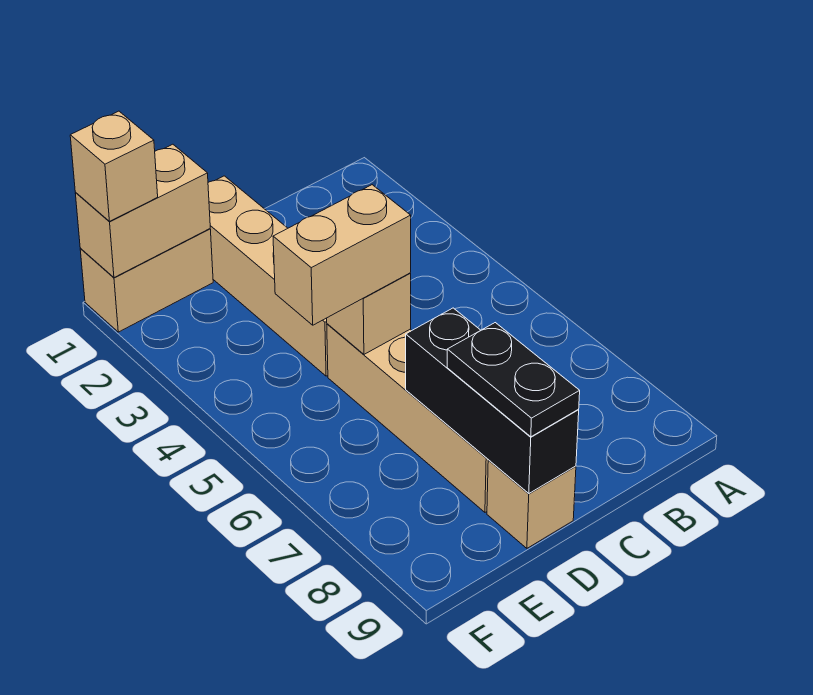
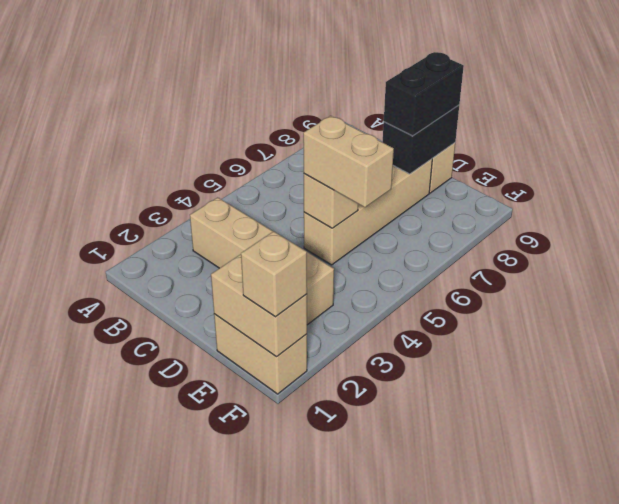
tan brick D1:D4 level 1 -> tan brick B3:E3 level 1
black brick D7:D9 level 2 -> black brick D8:D9 level 2
black plate D8:D9 level 3 -> black brick D8:D9 level 3

